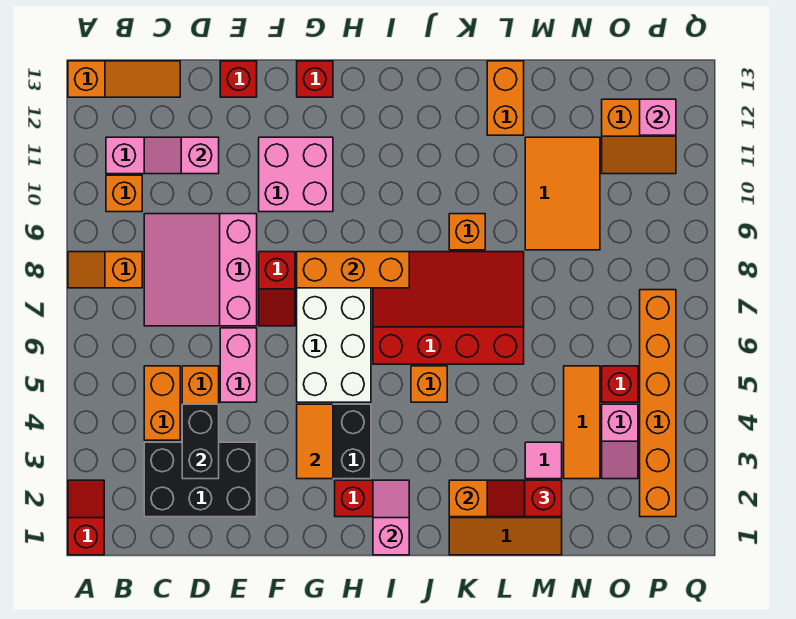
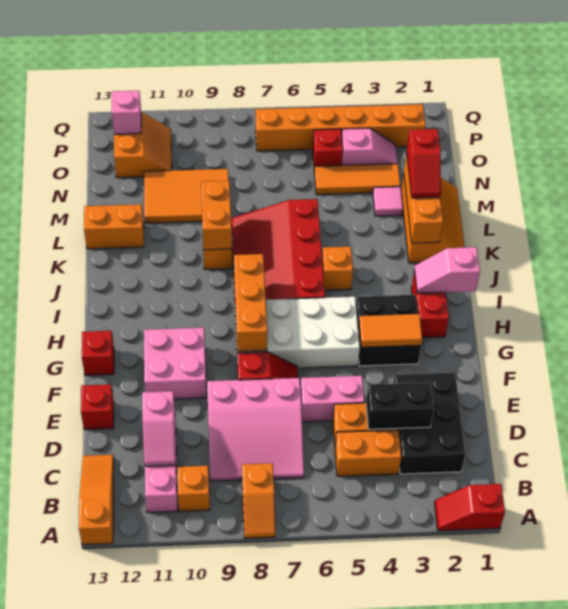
none -> orange brick K9:L9 level 2

